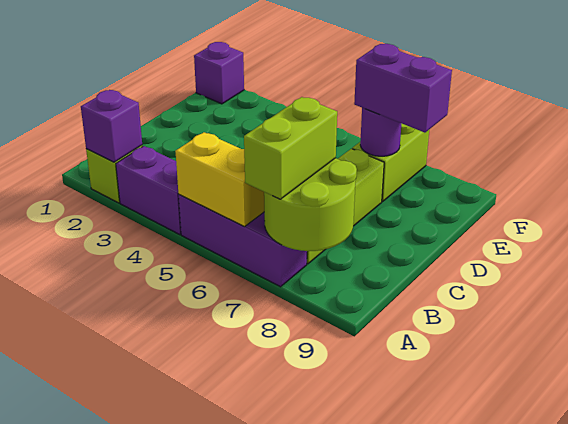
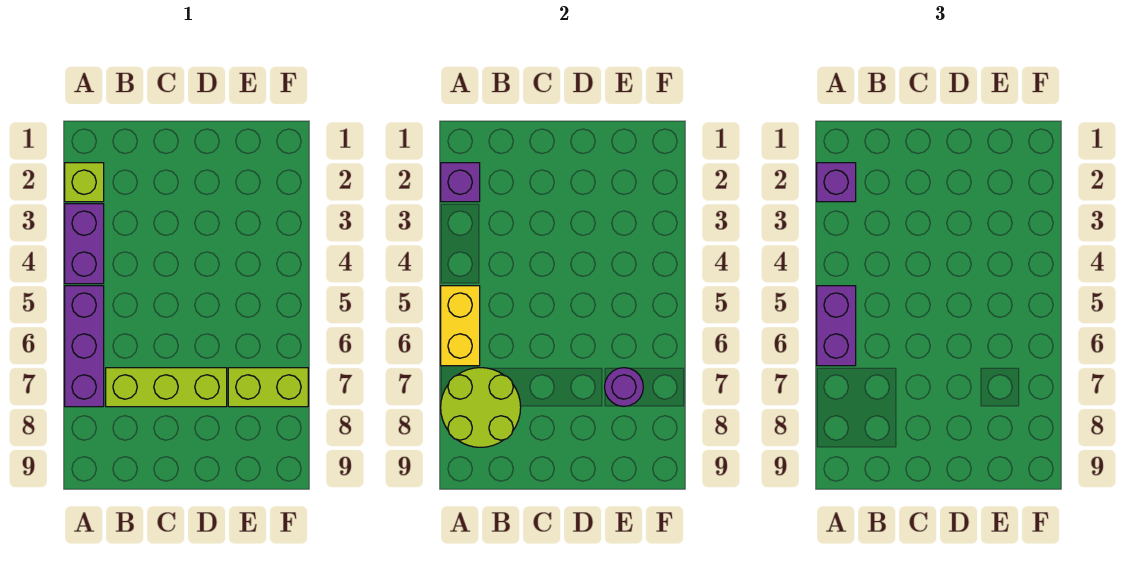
lime brick A7:B7 level 3 -> none
purple brick E7:E8 level 3 -> purple brick A5:A6 level 3
purple brick F1 level 1 -> purple brick A2 level 3

